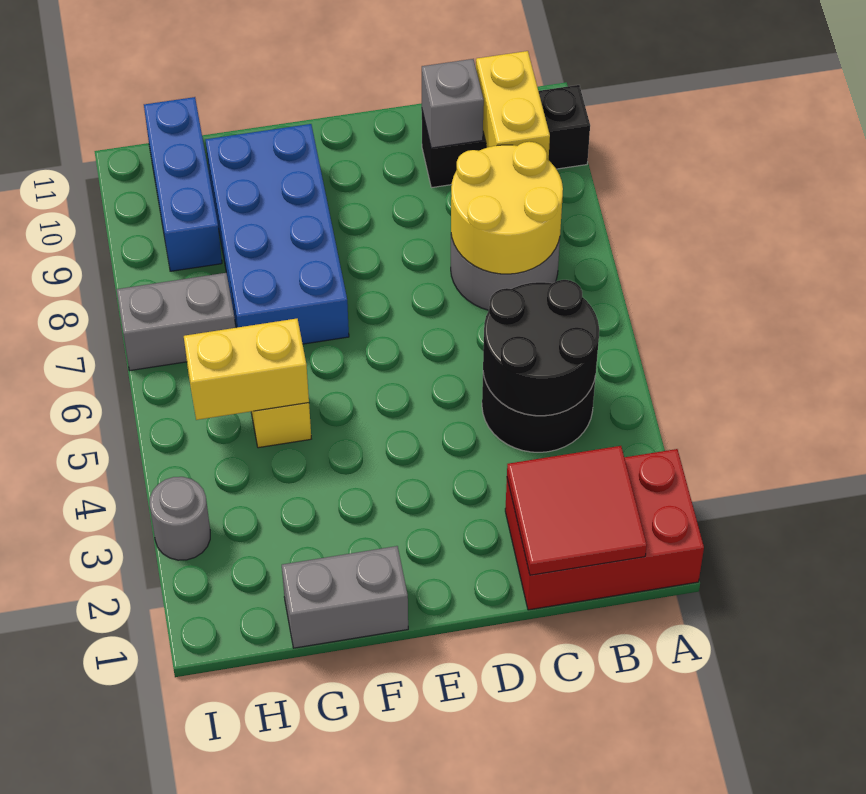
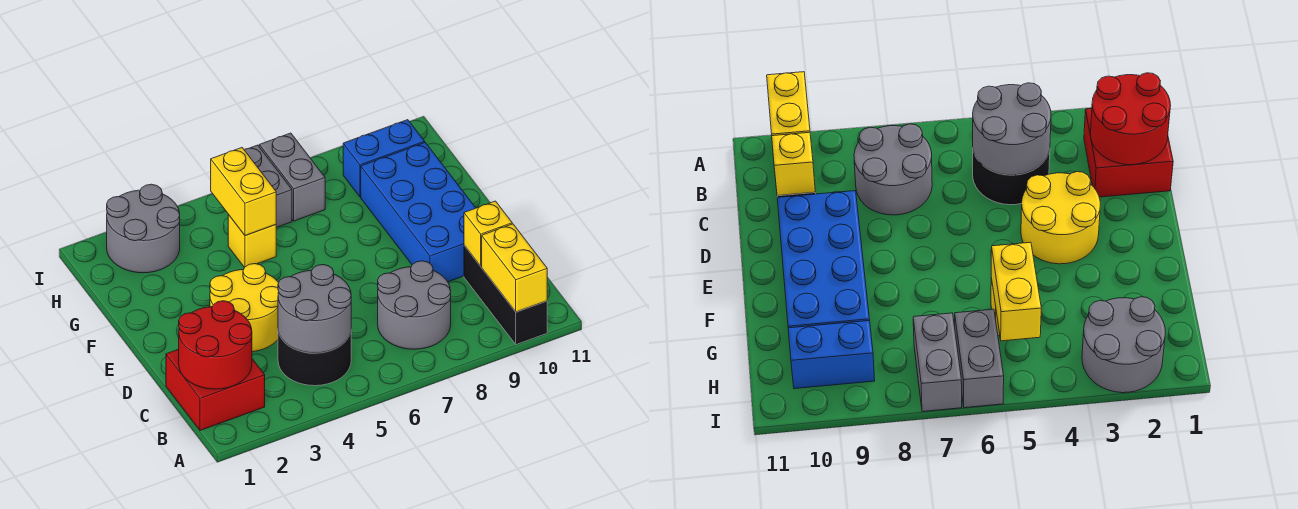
red brick A1:C2 level 1 -> red brick B1:C2 level 1
red tile B1:C2 level 2 -> red round brick B1:C2 level 2
black round brick B4:C5 level 2 -> grey round brick B4:C5 level 2
yellow round brick B7:C8 level 2 -> yellow round brick D3:E4 level 1
yellow brick B9:B10 level 2 -> yellow brick A10:B10 level 2
grey brick C10 level 2 -> yellow brick C10 level 2
grey brick F1:G1 level 1 -> grey brick H6:I6 level 1
blue brick F7:G10 level 1 -> blue brick D9:G10 level 1
blue brick H9:H11 level 1 -> blue brick H9:H10 level 1
grey round brick I3 level 1 -> grey round brick H2:I3 level 1

